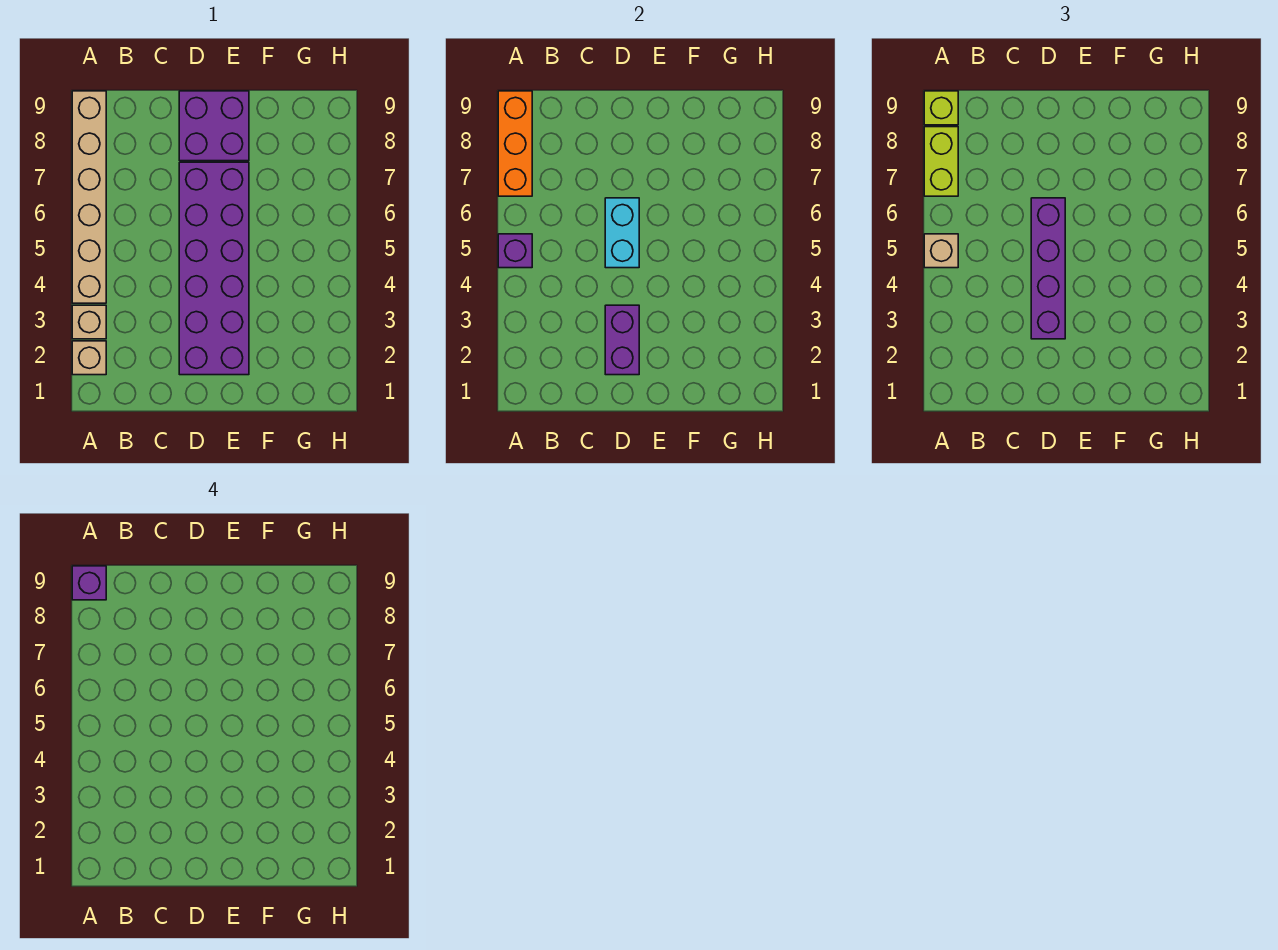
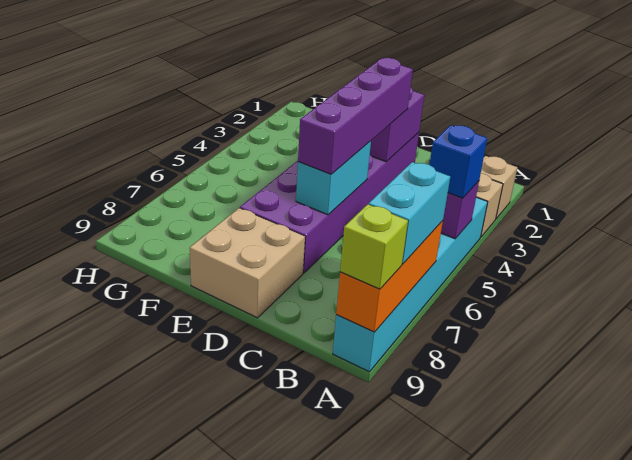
tan brick A4:A9 level 1 -> cyan brick A4:A9 level 1
tan brick A5 level 3 -> blue brick A5 level 3
lime brick A7:A8 level 3 -> cyan brick A7:A8 level 3
purple brick A9 level 4 -> none
purple brick D8:E9 level 1 -> tan brick D8:E9 level 1

